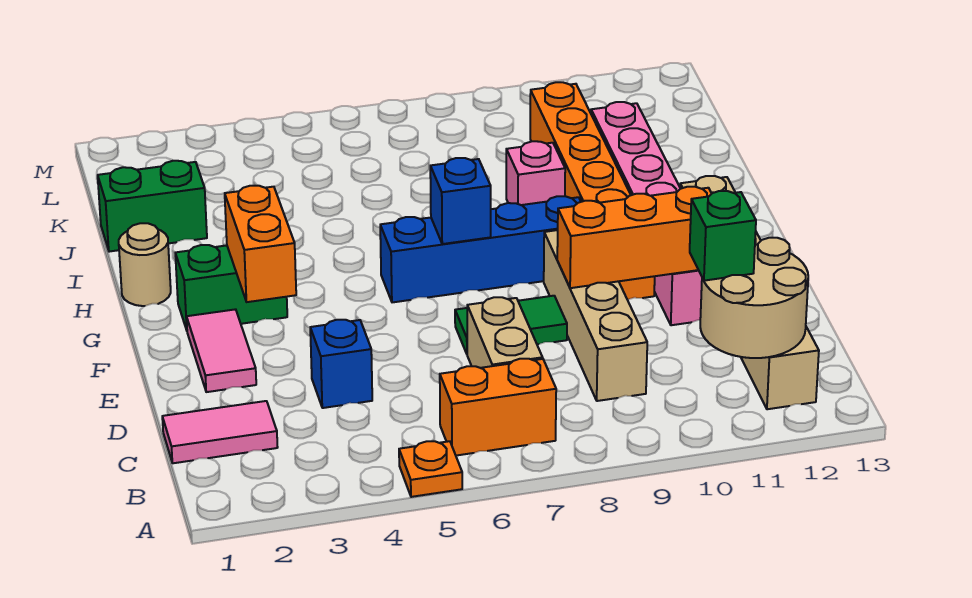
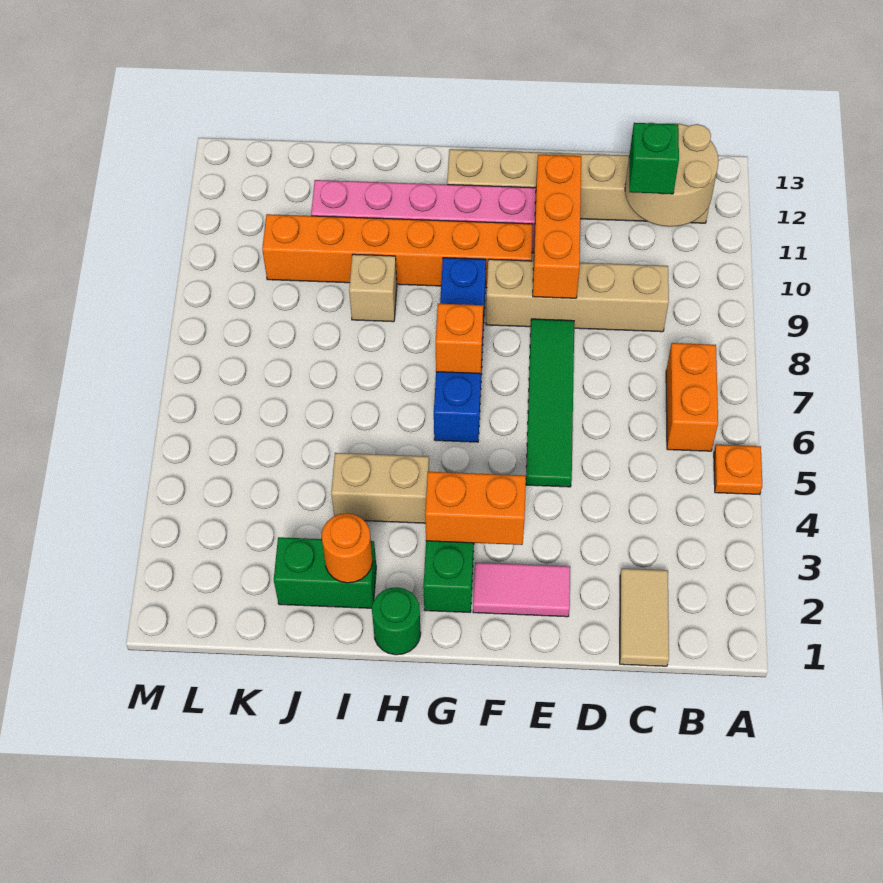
pink tile C1:C2 level 1 -> tan tile C1:C2 level 1
tan brick C7:D7 level 1 -> tan brick H4:I4 level 1
blue brick D4 level 1 -> none
green tile E7:E8 level 1 -> green tile E5:E8 level 1
blue brick G7 level 2 -> orange brick G7 level 2
tan round brick H1 level 1 -> green round brick H1 level 1
none -> orange round brick I2 level 2
pink brick I9 level 1 -> tan brick I9 level 1
green brick J1:J2 level 1 -> green brick I2:J2 level 1

